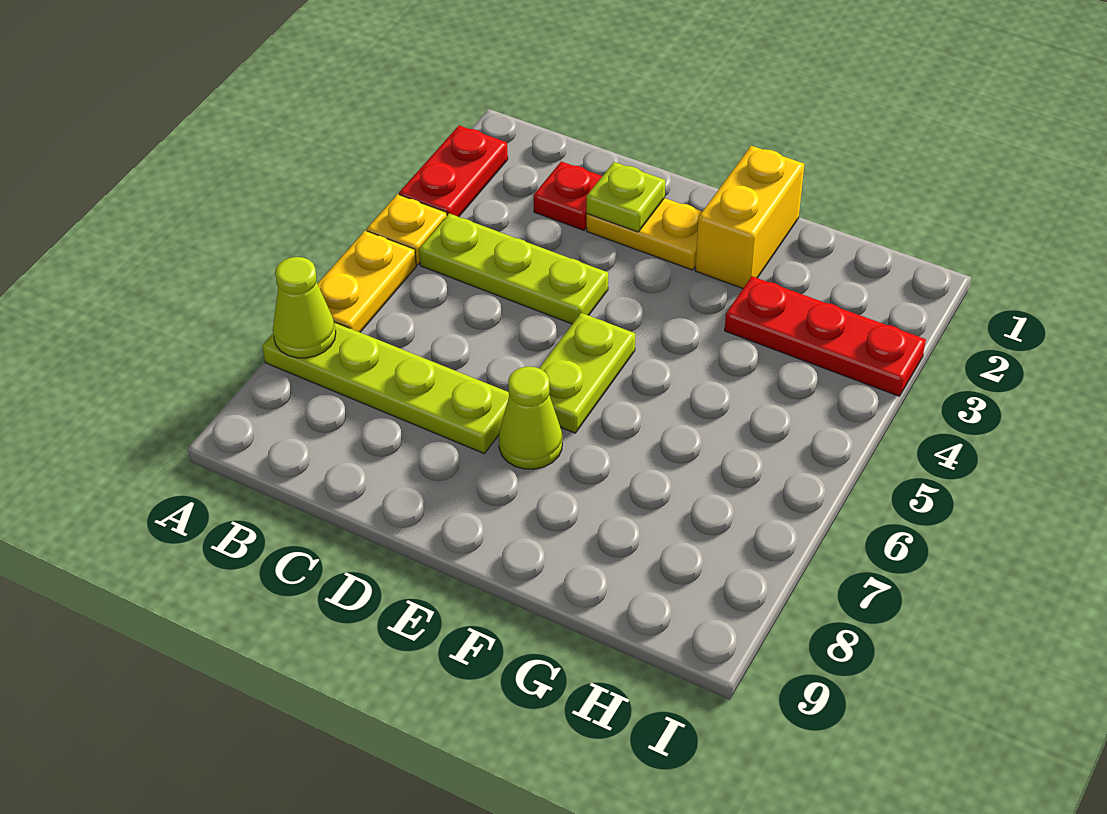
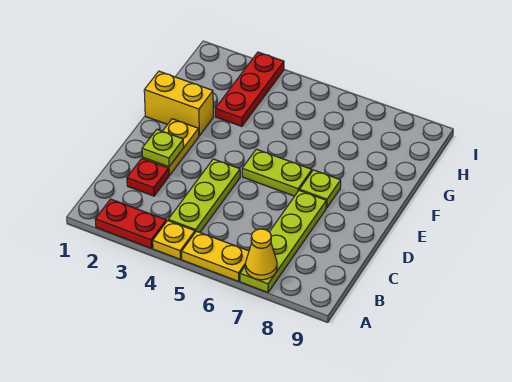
lime cone A7 level 2 -> yellow cone A7 level 2
lime cone E7 level 1 -> lime plate E7 level 1

